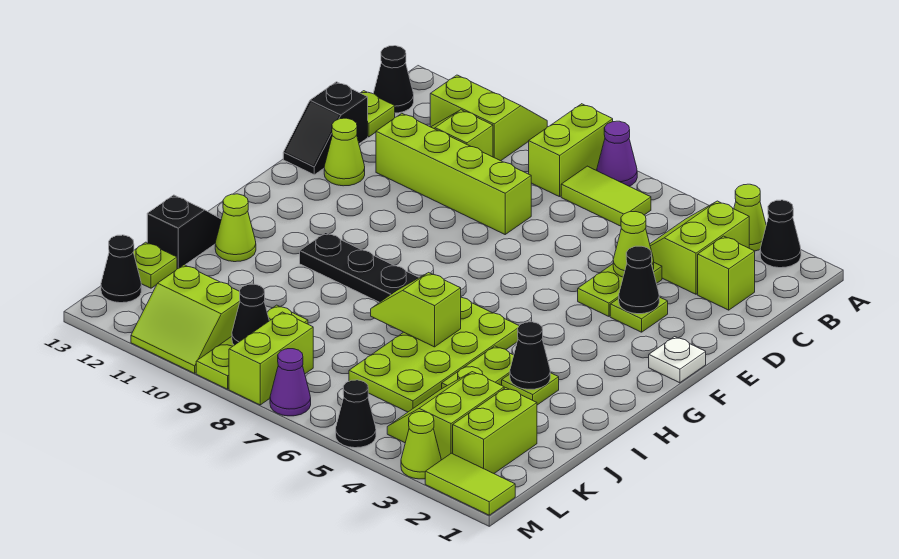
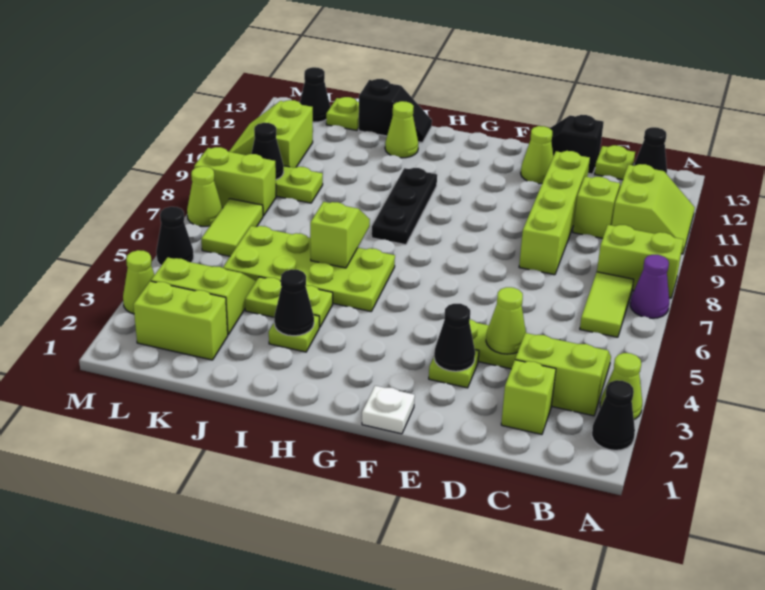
lime tile M1:M2 level 1 -> lime tile L6:L7 level 1
purple cone M7 level 1 -> lime cone M7 level 1

